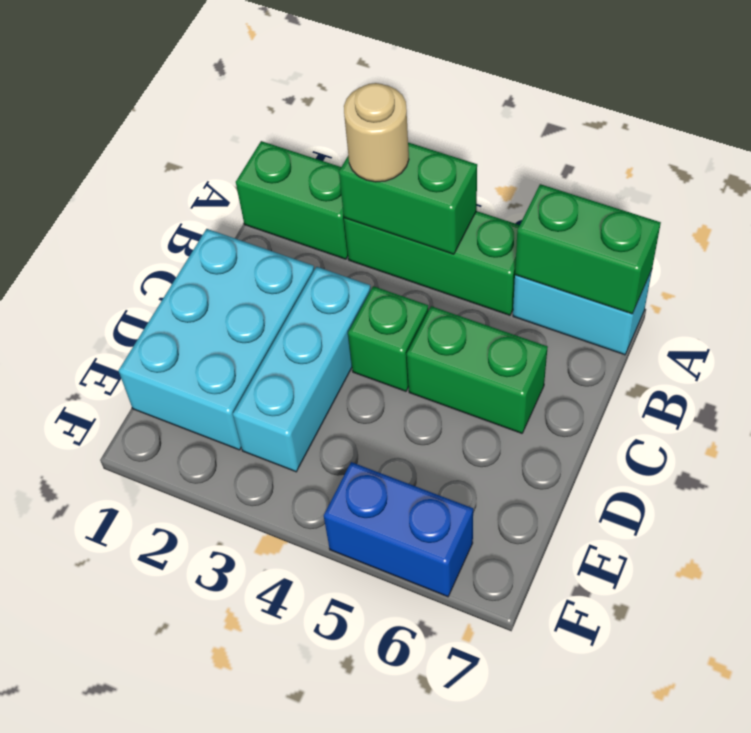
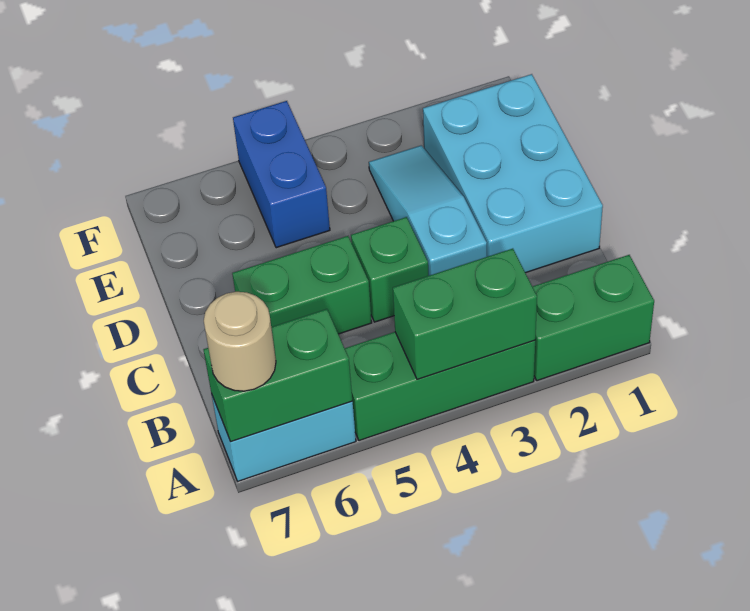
tan round brick A3 level 3 -> tan round brick A7 level 3
cyan brick C3:E3 level 1 -> cyan slope C3:E3 level 1 top C
blue brick F5:F6 level 1 -> blue brick E5:F5 level 1

